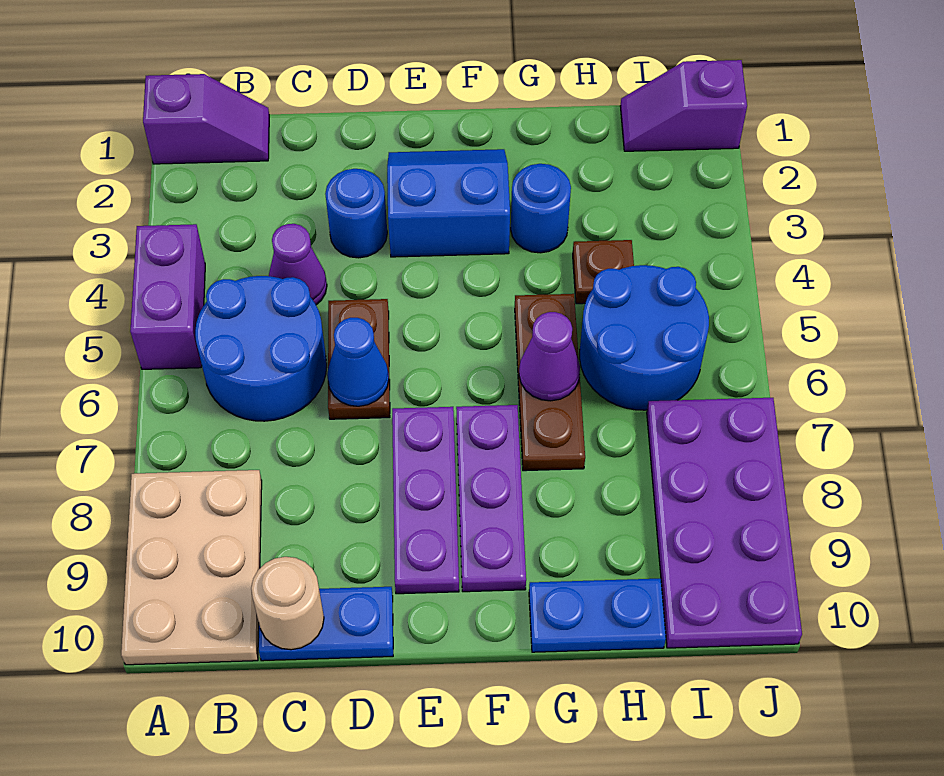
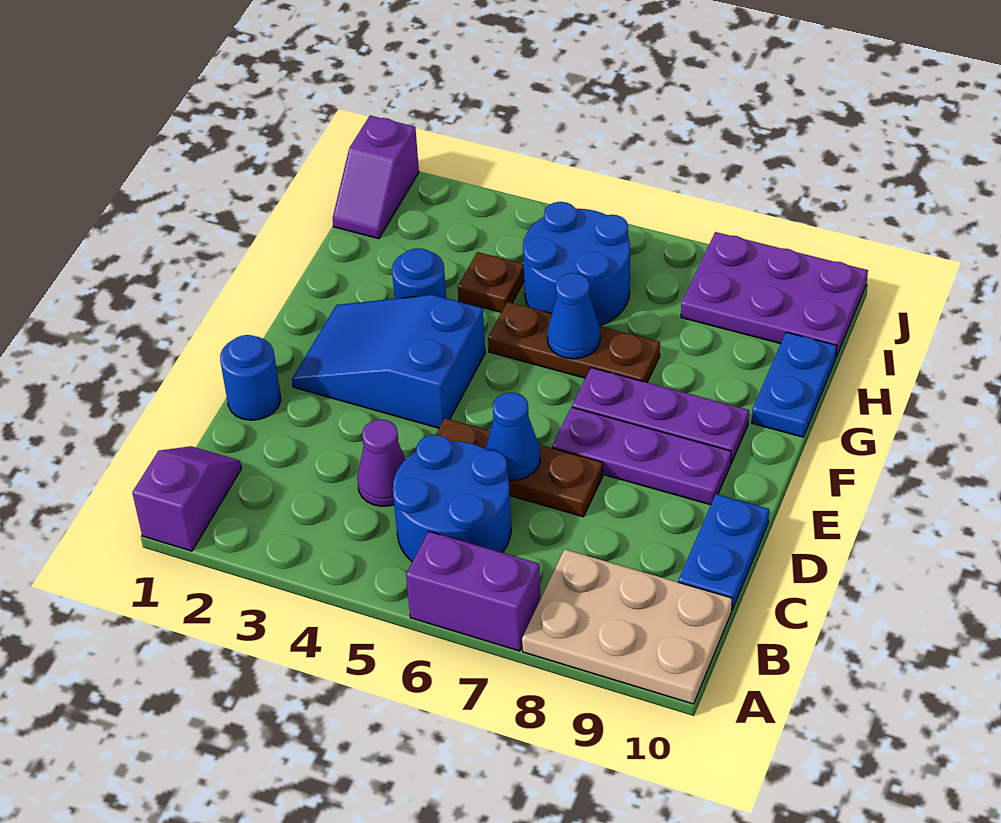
purple brick A4:A5 level 1 -> purple brick A6:A7 level 1
tan round brick C10 level 2 -> none
blue round brick D3 level 1 -> blue round brick D1 level 1
brown plate D5:D6 level 1 -> brown plate D5:D7 level 1
blue slope E2:F3 level 1 top 3 -> blue slope E2:F4 level 1 top 4
purple cone G6 level 2 -> blue cone G6 level 2
purple plate I7:J10 level 1 -> purple plate I8:J10 level 1

